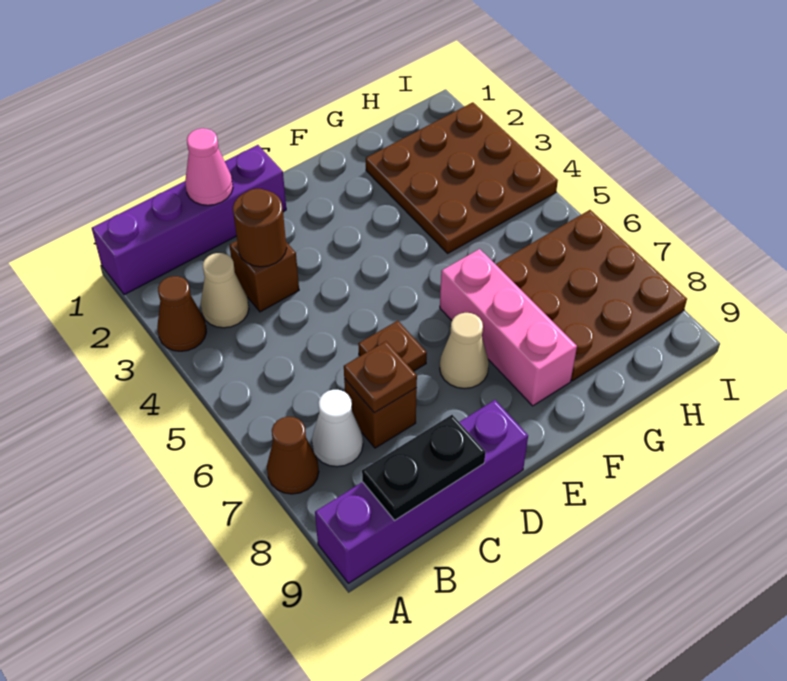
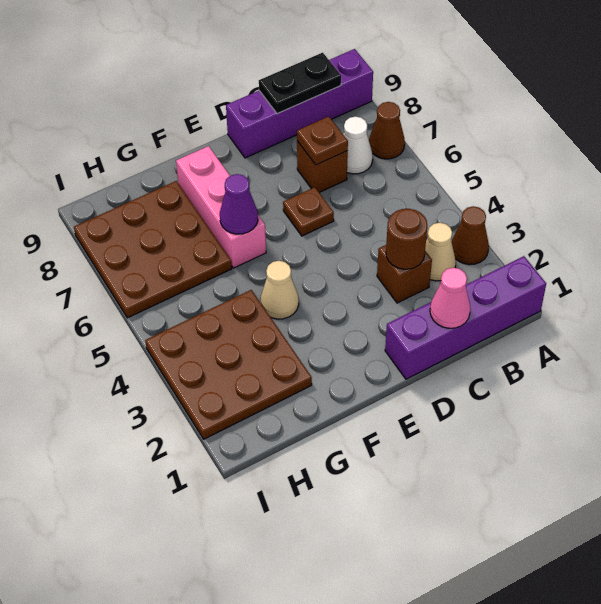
tan cone E7 level 1 -> tan cone F4 level 1
none -> purple cone F6 level 2

